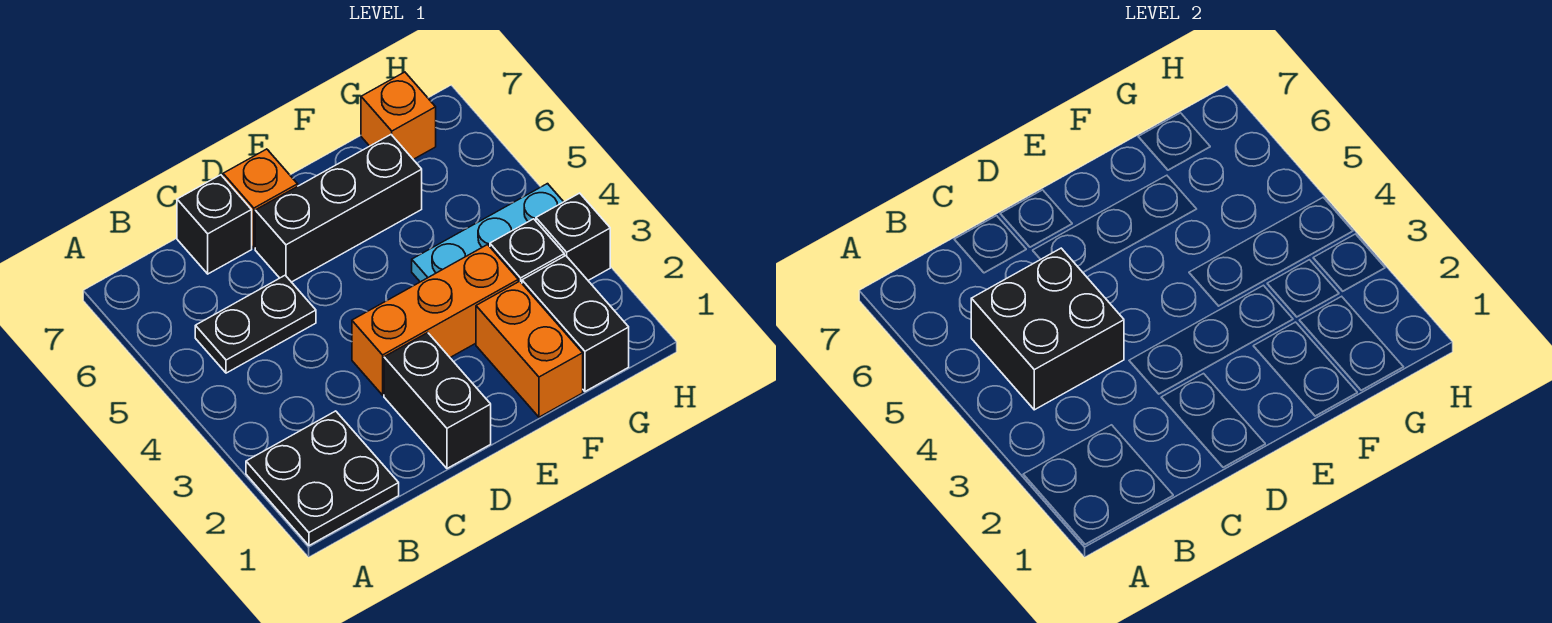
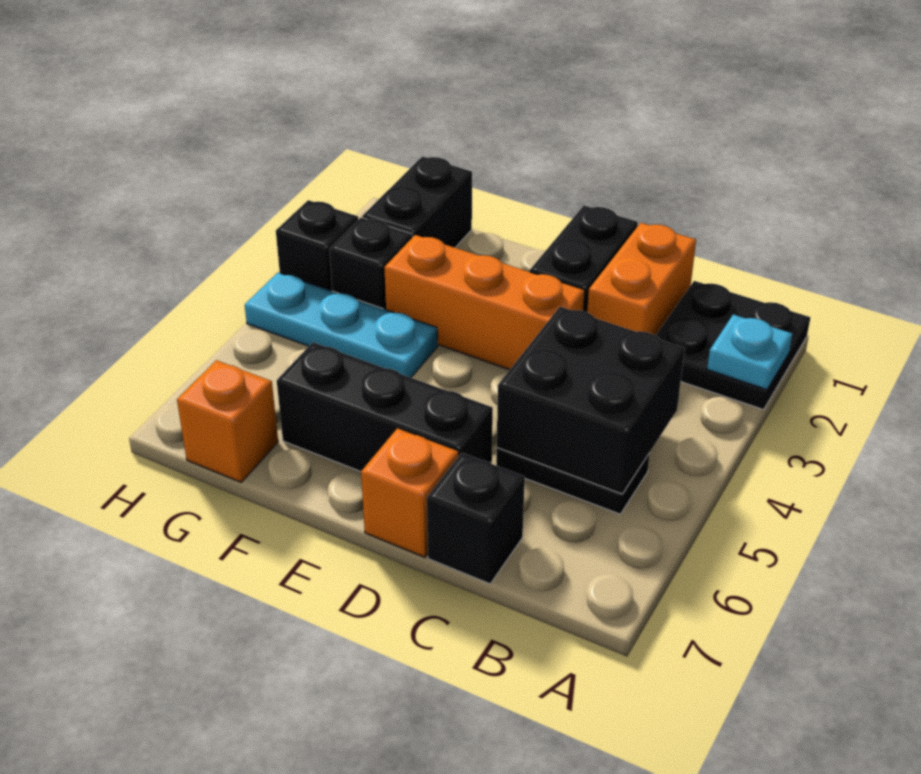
none -> cyan plate A2 level 2
orange brick F1:F2 level 1 -> orange brick C1:C2 level 1

